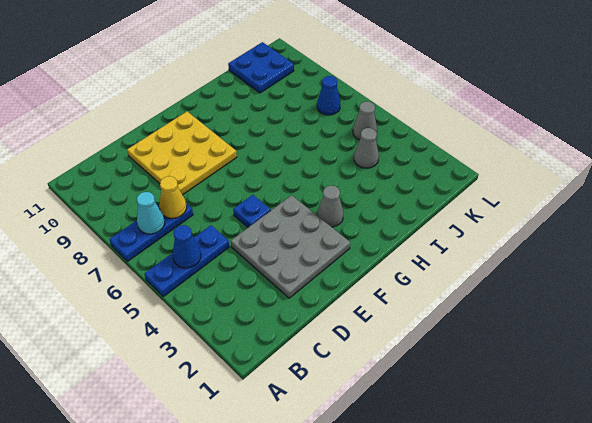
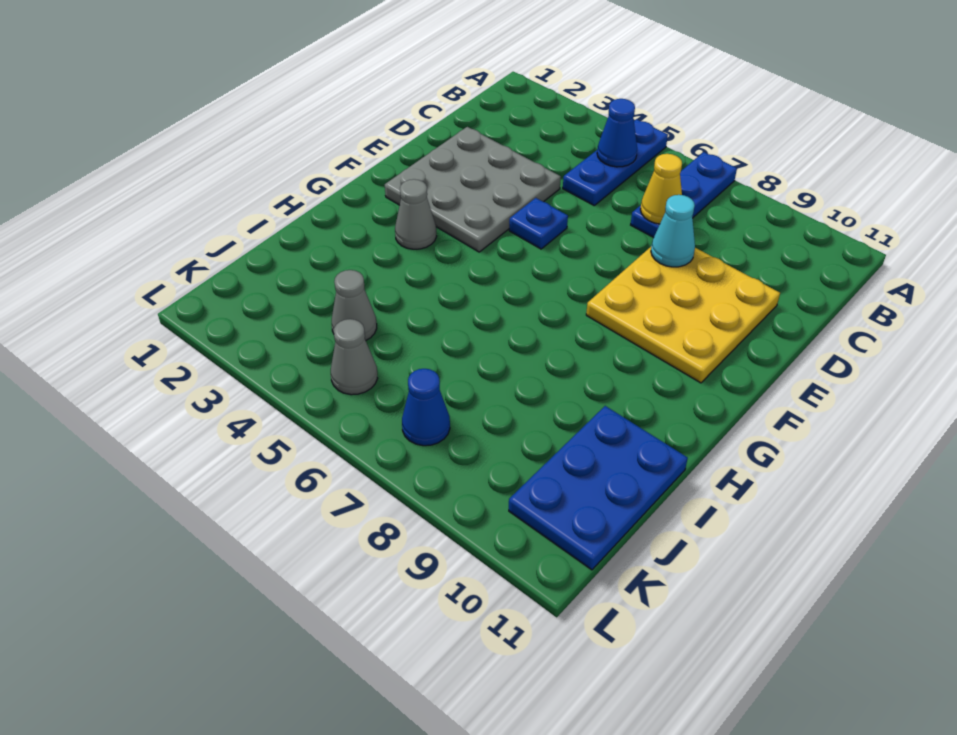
cyan cone B7 level 2 -> cyan cone D8 level 2
blue plate J10:K11 level 1 -> blue plate I10:K11 level 1

